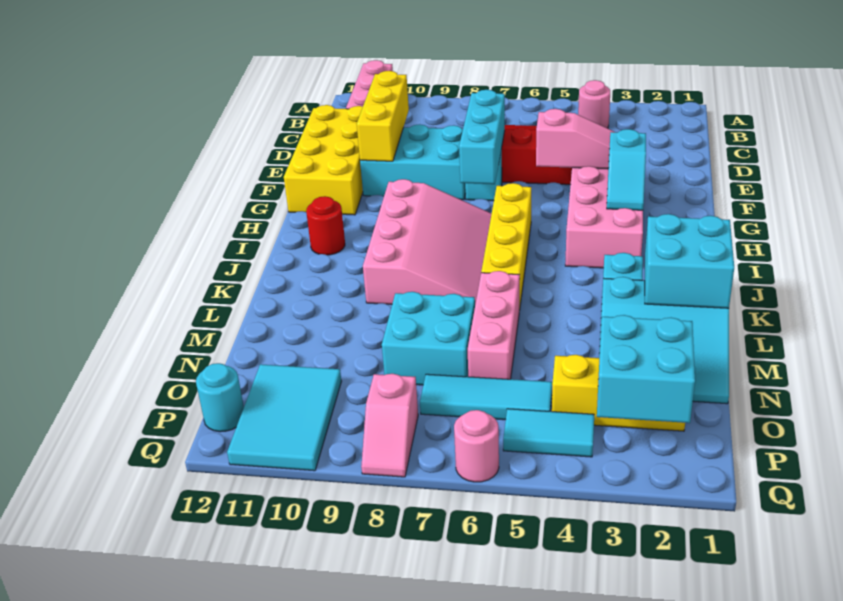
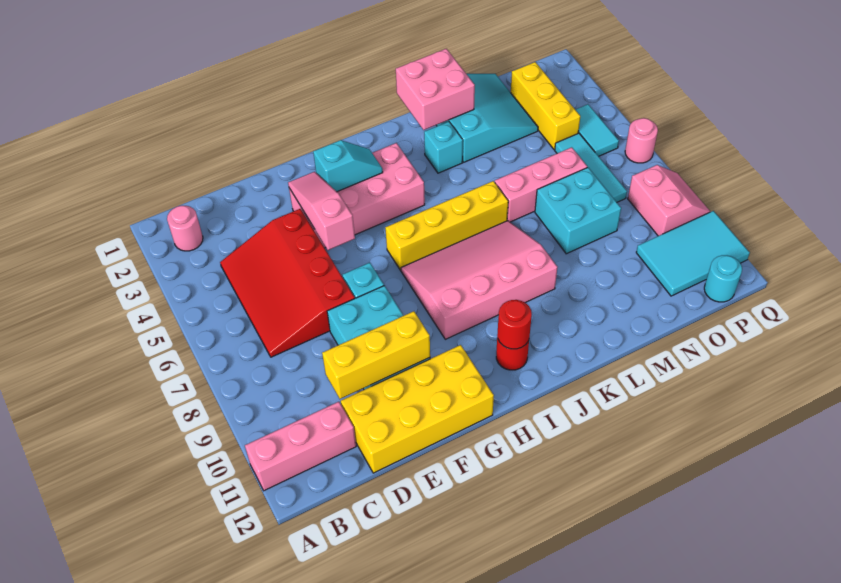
pink round brick B4 level 1 -> pink round brick B2 level 1
cyan brick E7:G7 level 2 -> none
none -> red round brick I11 level 2
cyan brick K1:L2 level 2 -> pink brick K1:L2 level 2
cyan brick O2:P3 level 2 -> none
pink slope P8:Q8 level 1 top P -> pink slope P8:Q9 level 1 top P

